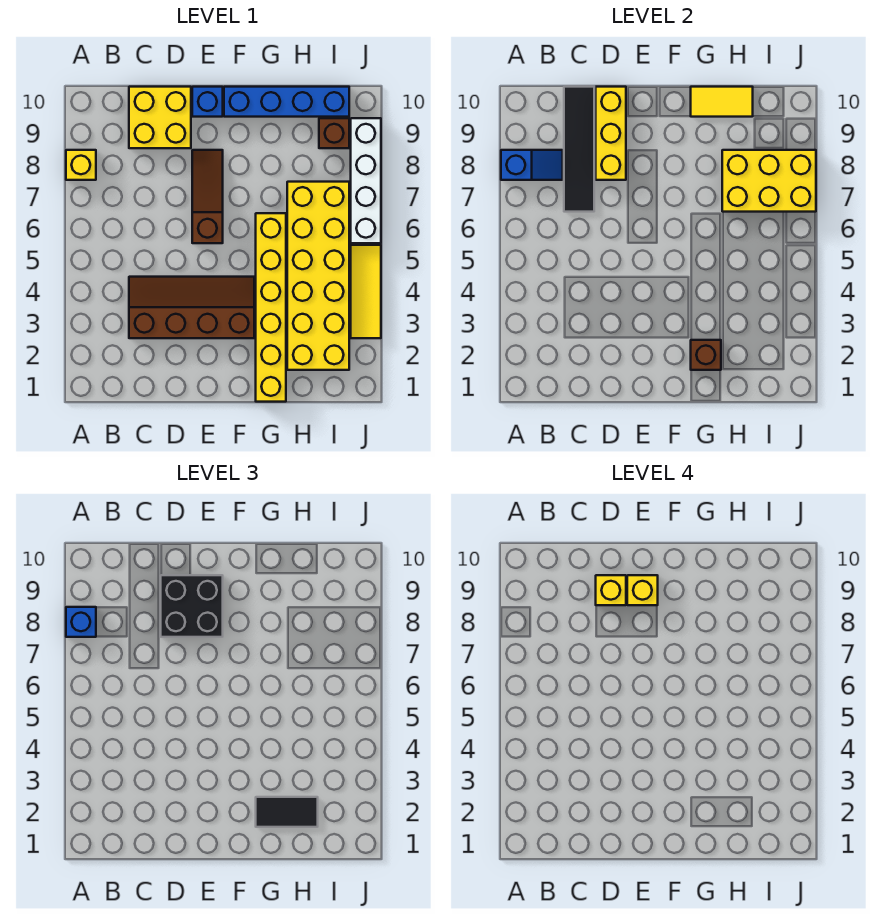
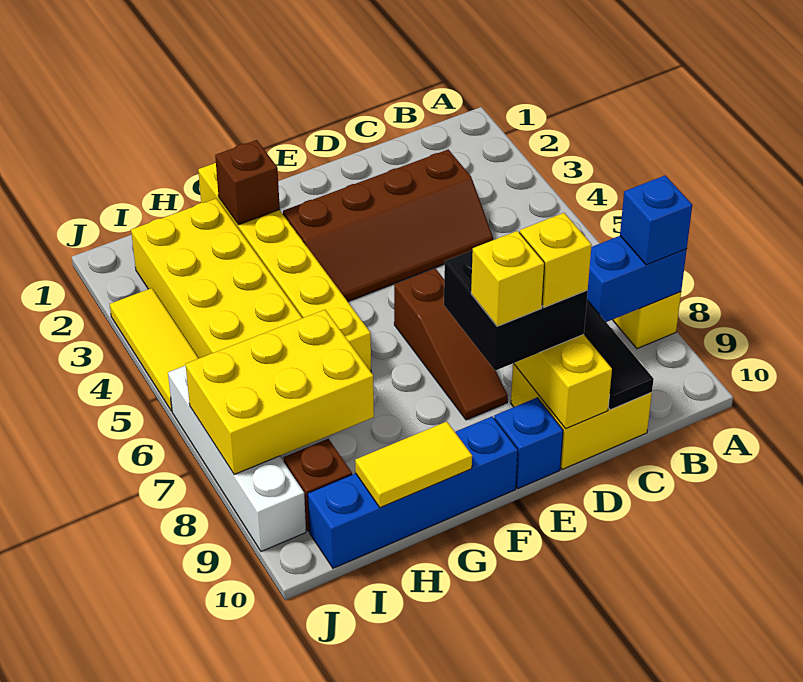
blue slope A8:B8 level 2 top A -> blue brick A8:B8 level 2
black tile G2:H2 level 3 -> none

